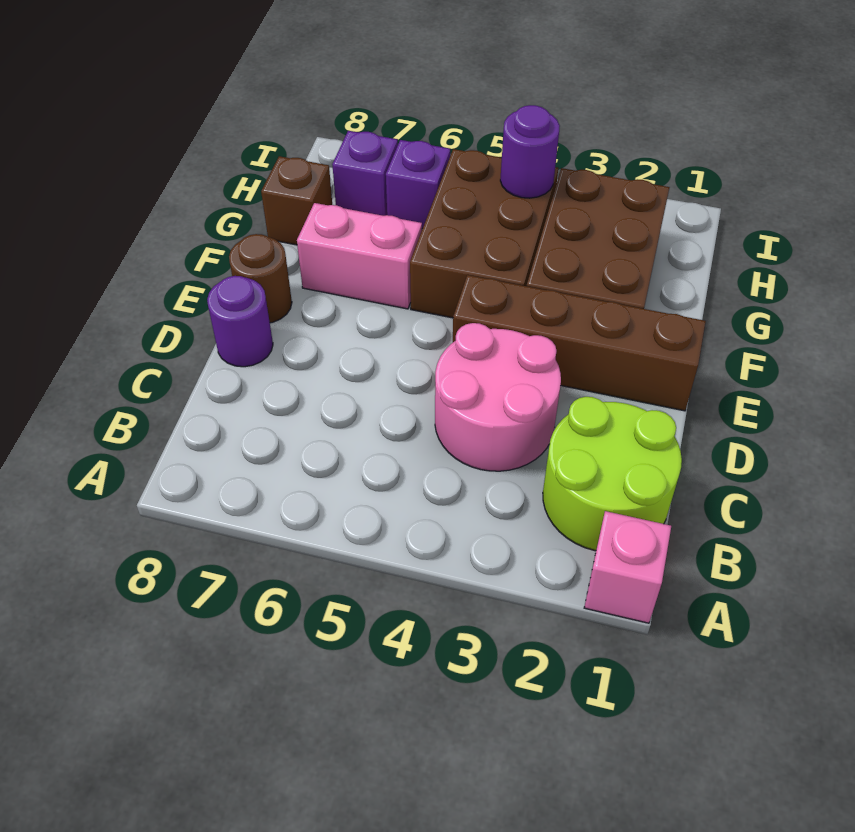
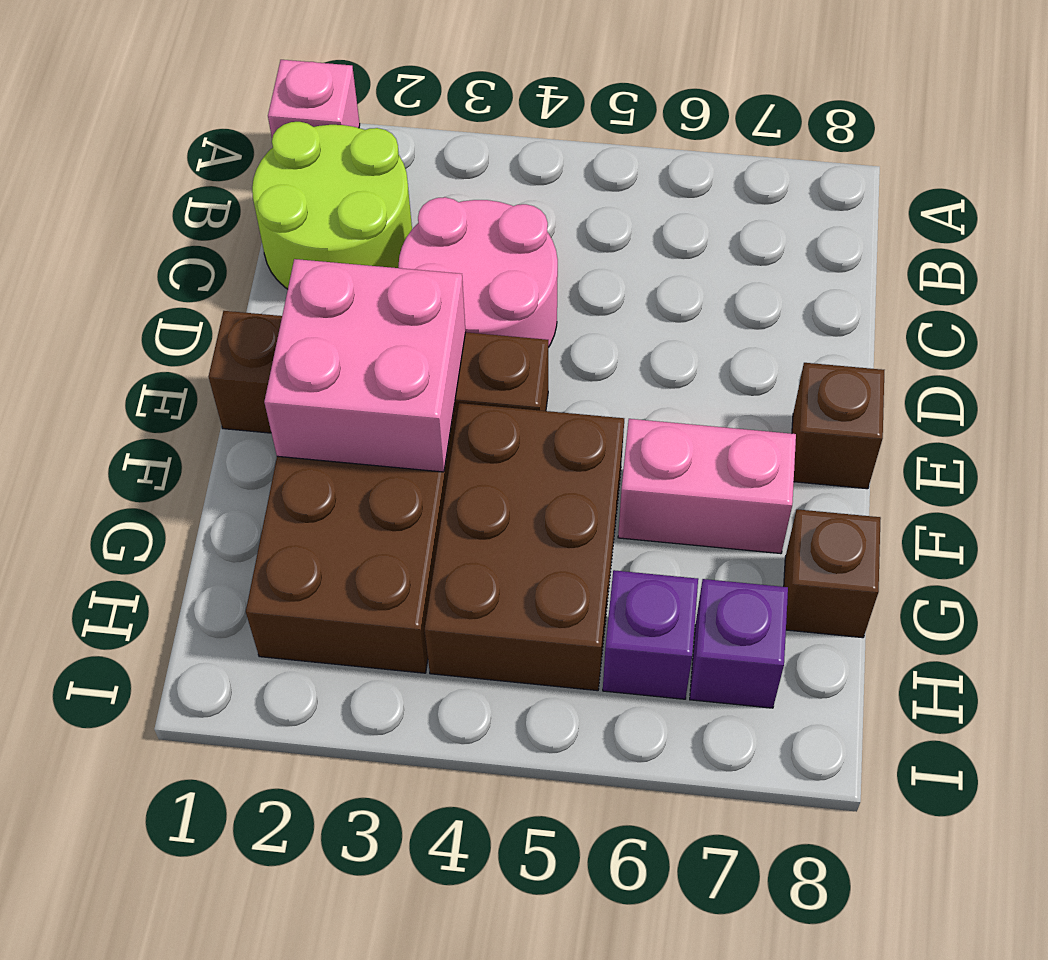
purple round brick D8 level 1 -> none
none -> pink brick E2:F3 level 2
brown round brick E8 level 1 -> brown brick E8 level 1
purple round brick H4 level 2 -> none

